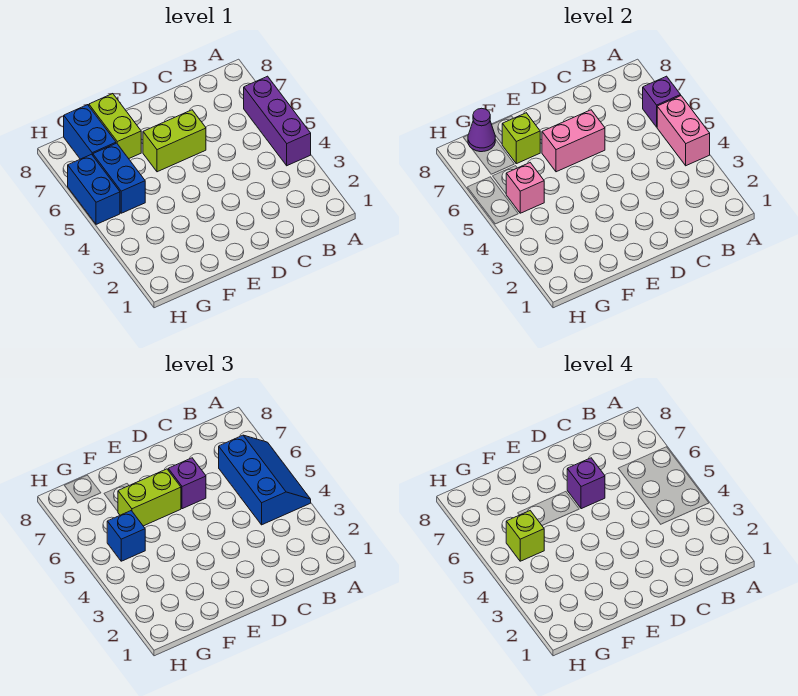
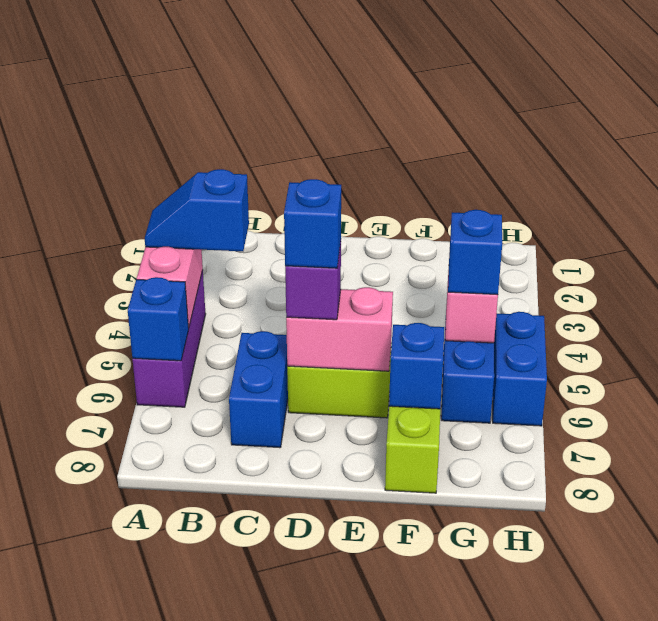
blue slope A4:B6 level 3 top B -> blue slope A4:B4 level 3 top B
purple brick A6 level 2 -> blue brick A6 level 2
purple brick D6 level 4 -> blue brick D6 level 4
lime brick E6:F6 level 3 -> none
lime brick F7 level 2 -> blue brick F7 level 2
lime brick G5 level 4 -> none
blue brick G7:G8 level 1 -> blue brick C6:C7 level 1
purple cone G8 level 2 -> none

